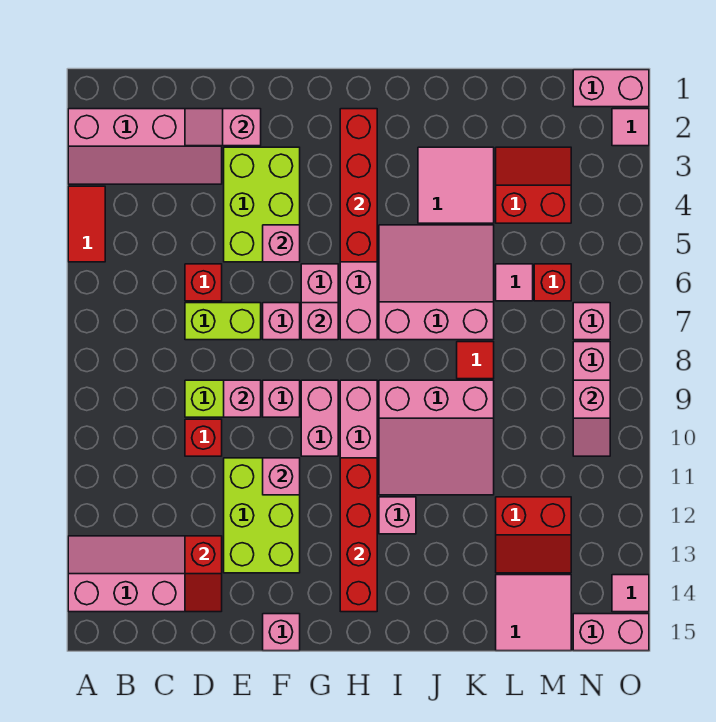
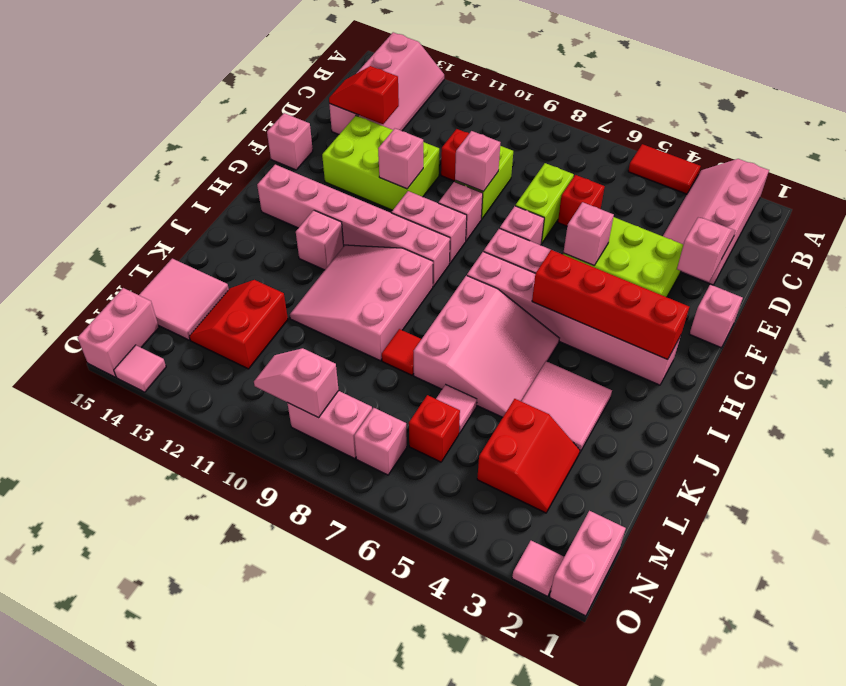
pink brick G7 level 2 -> pink brick F1 level 1
red brick H11:H14 level 2 -> none

